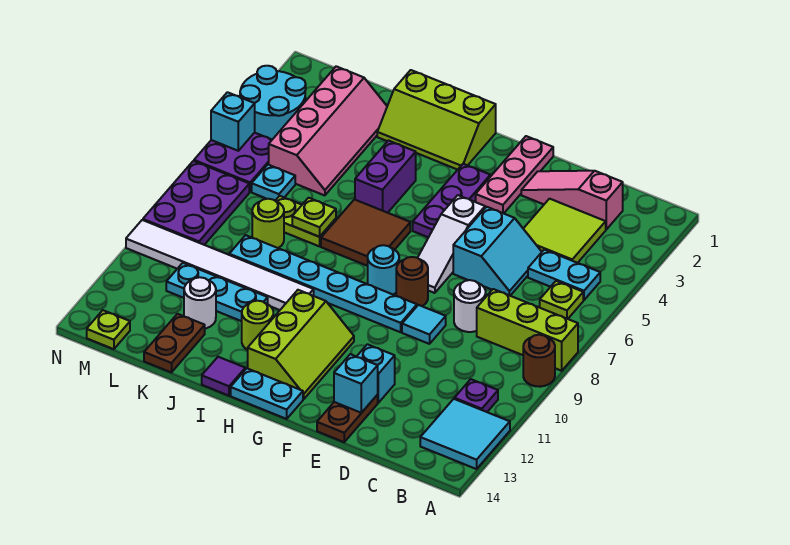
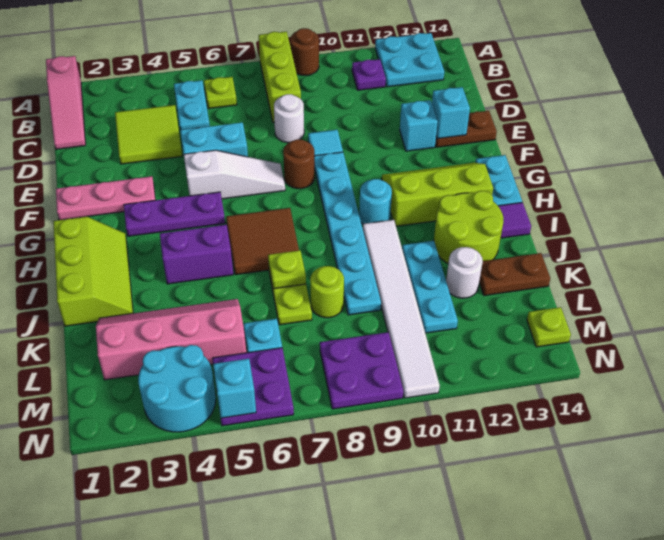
cyan tile A12:B13 level 1 -> cyan plate A12:B13 level 1
pink slope C2:E2 level 1 top C -> pink slope A1:C1 level 1 top A
cyan round brick G8 level 1 -> cyan round brick H10 level 1
lime round brick I12 level 1 -> lime round brick I12:J13 level 1
purple plate M7:N9 level 1 -> purple plate M8:N9 level 1

